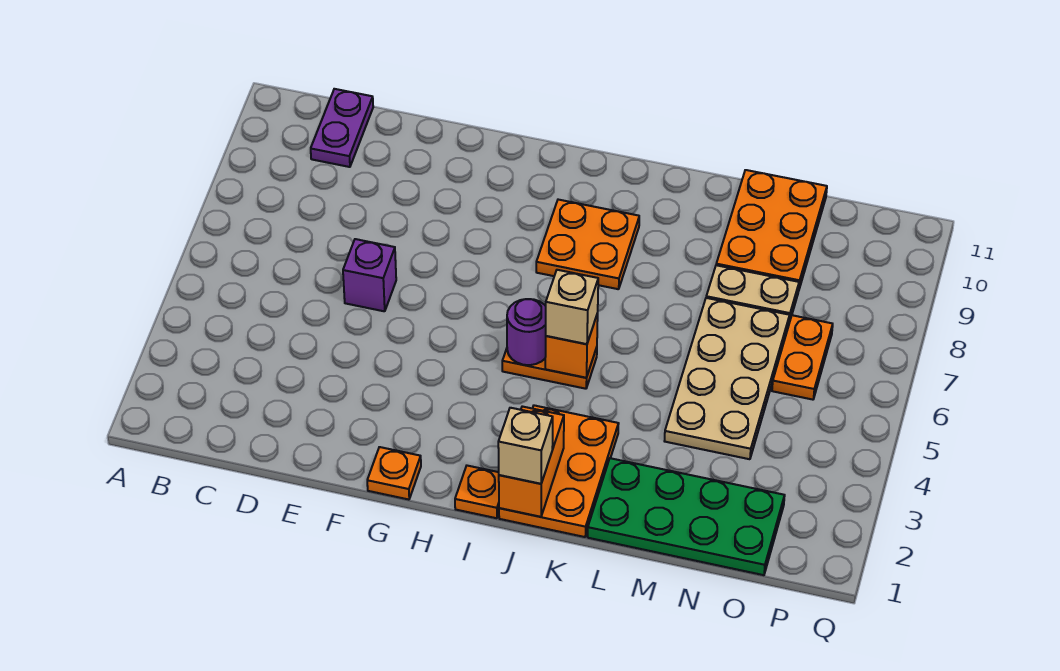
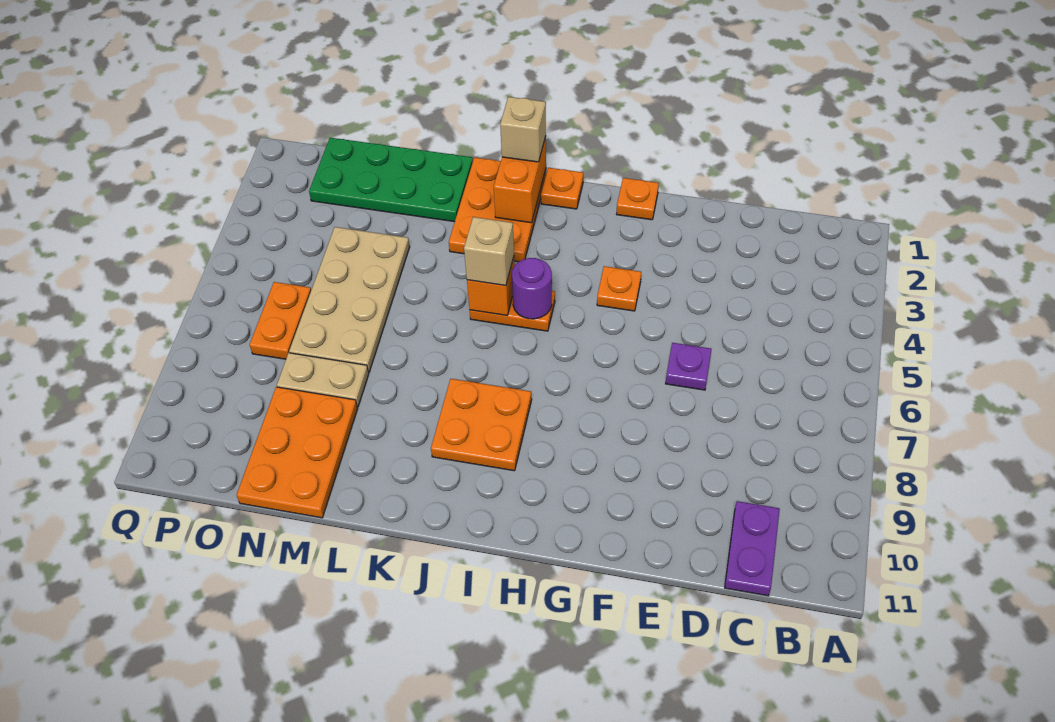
purple brick E6 level 1 -> purple plate E6 level 1
none -> orange plate G4 level 1

